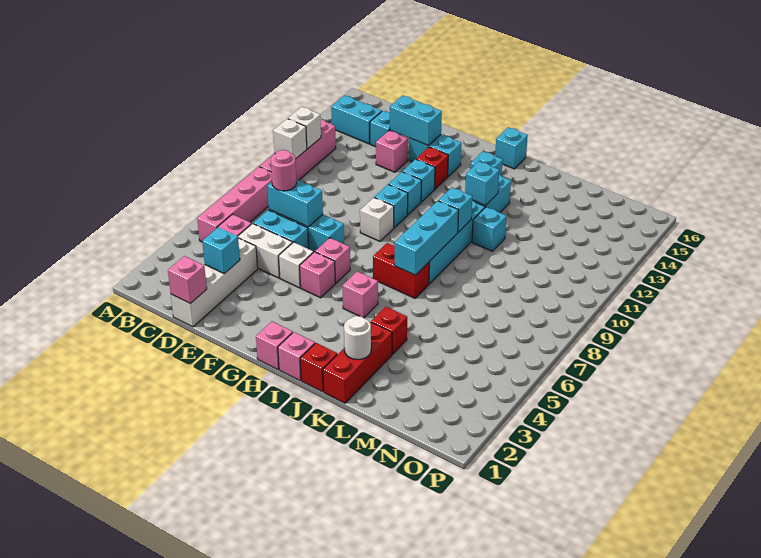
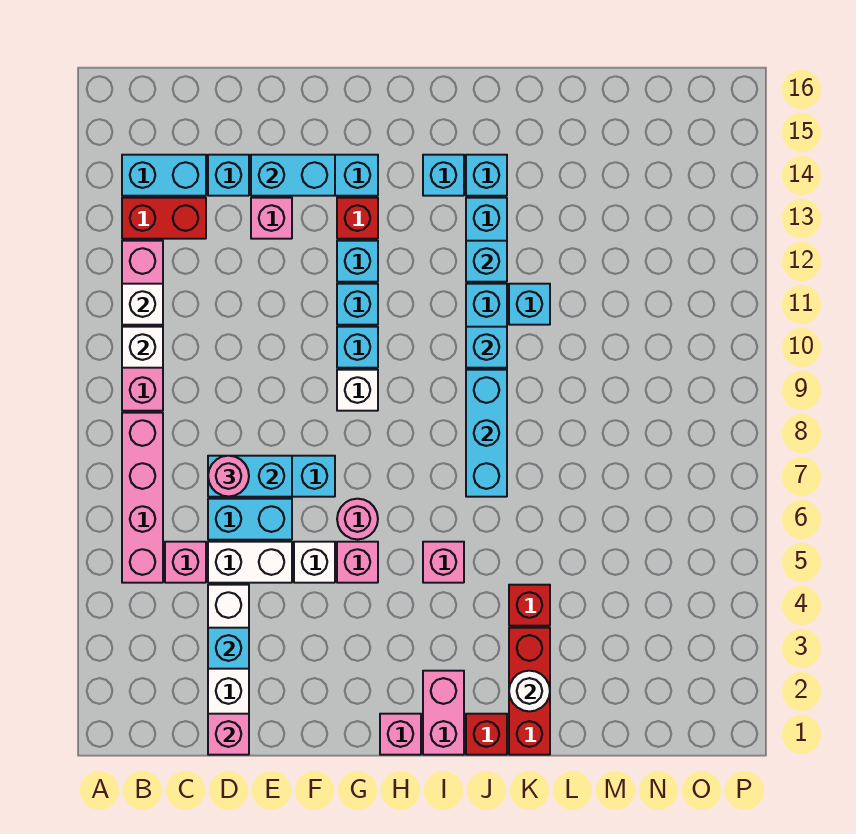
pink brick G6 level 1 -> pink round brick G6 level 1
pink brick I1 level 1 -> pink brick I1:I2 level 1
red brick I7:J7 level 1 -> red brick B13:C13 level 1
cyan brick I16 level 1 -> cyan brick J14 level 1

